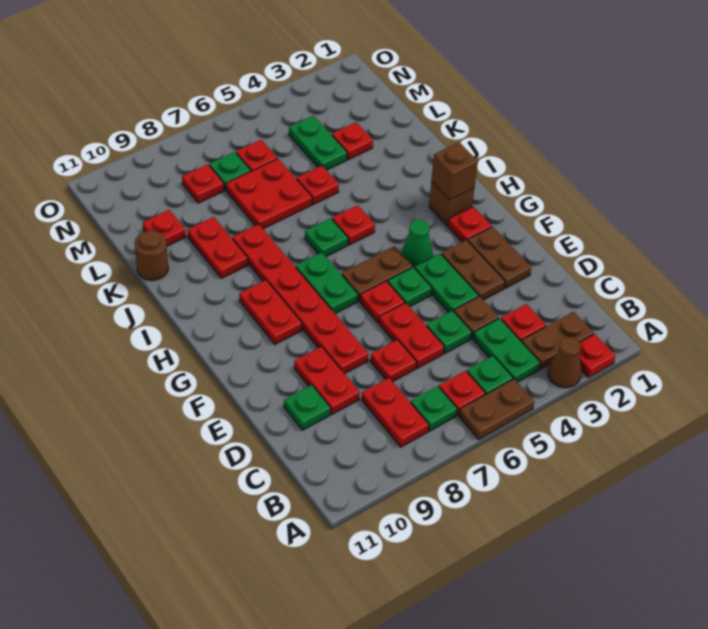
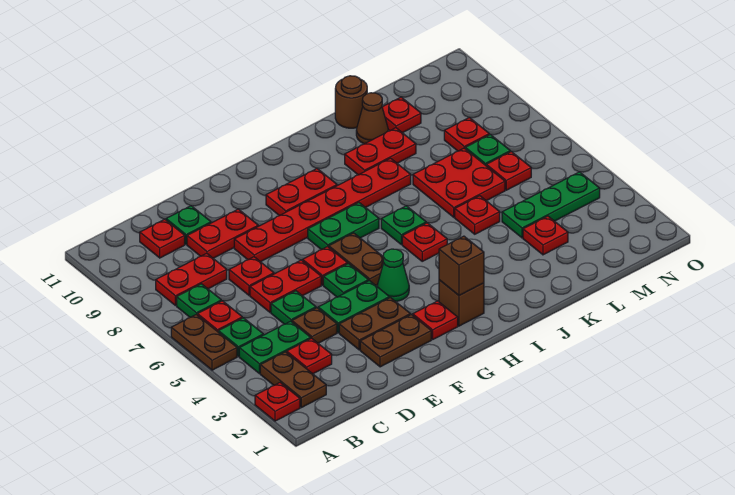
brown cone A3 level 1 -> brown cone K10 level 1
none -> red plate C10 level 1
green plate L4:M4 level 1 -> green plate L4:N4 level 1

